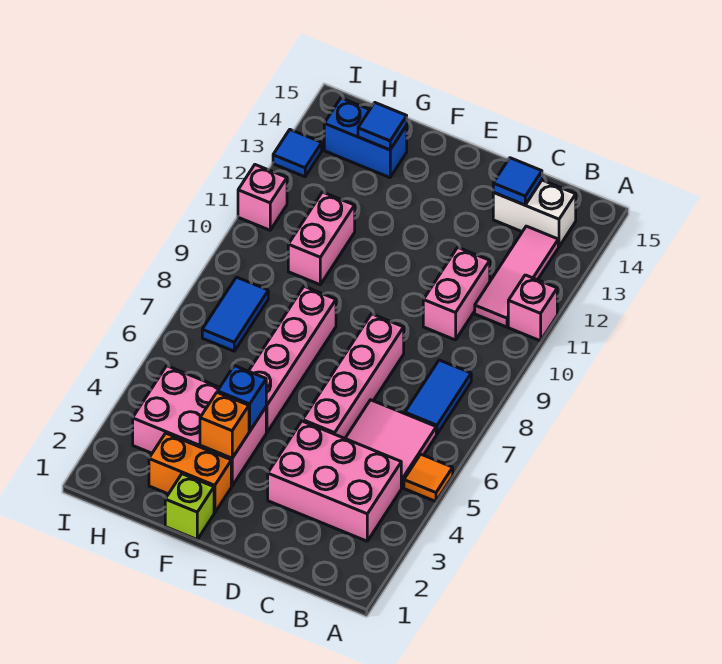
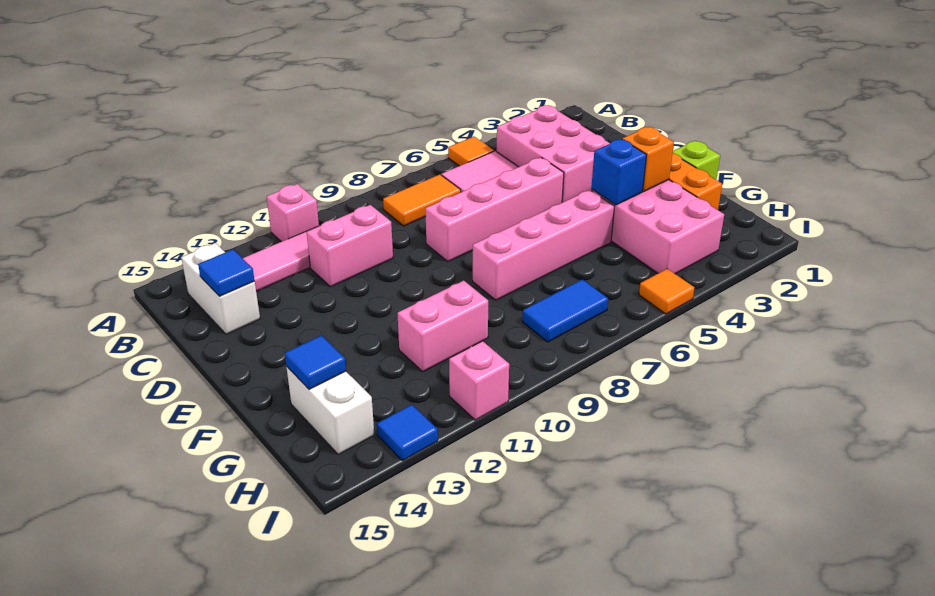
blue tile B7:B8 level 1 -> orange tile B7:B8 level 1
blue brick G14:H14 level 1 -> white brick G14:H14 level 1
none -> orange tile I5 level 1

